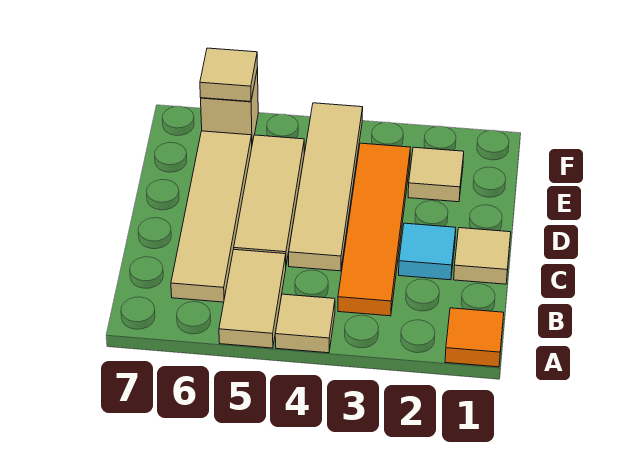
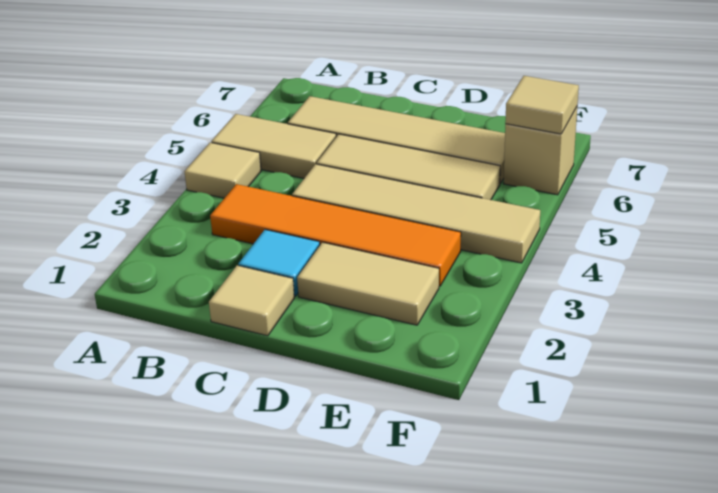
orange tile A1 level 1 -> none
tan tile E2 level 1 -> tan tile D2:E2 level 1

